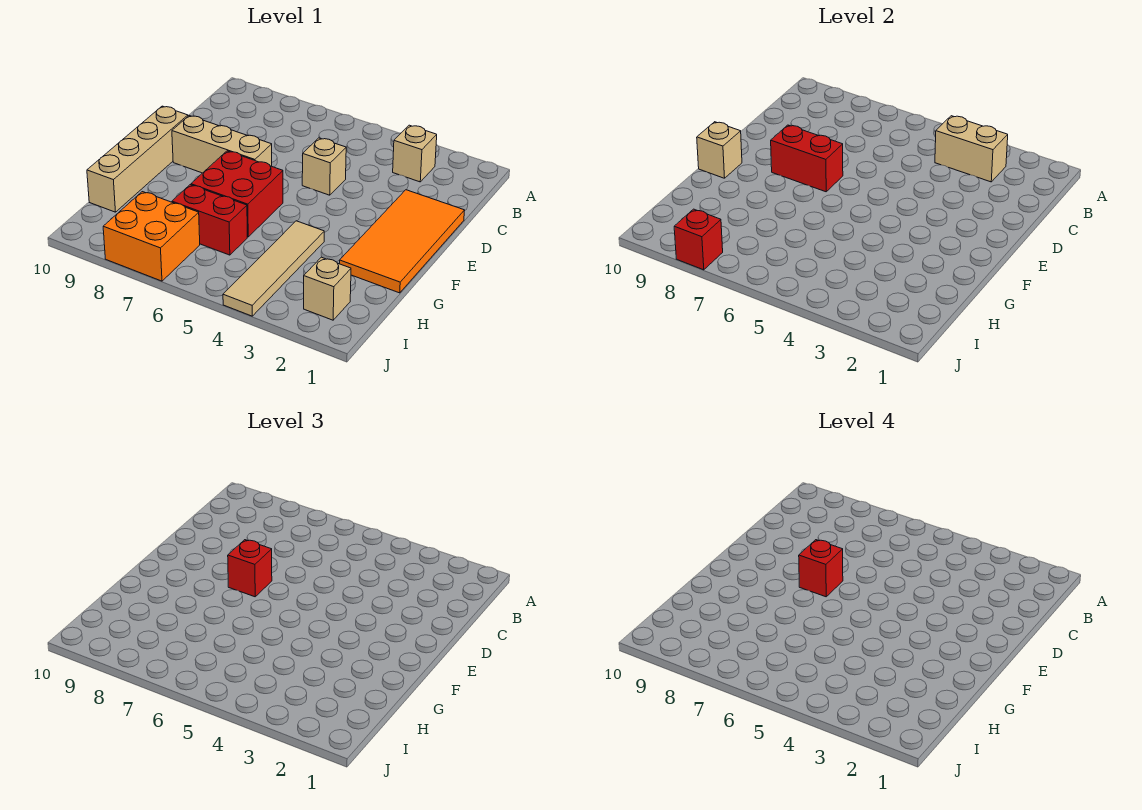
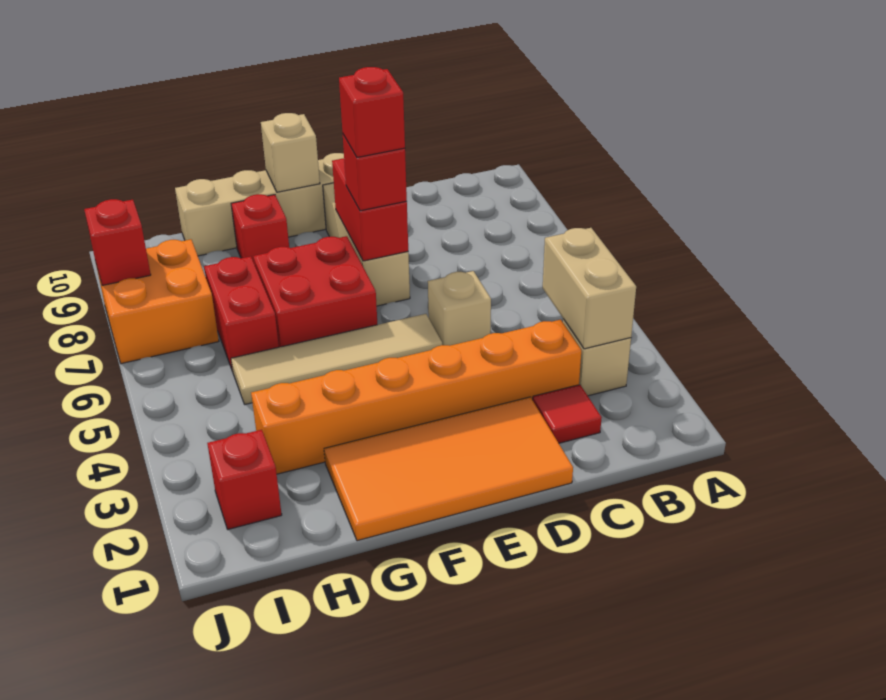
none -> red tile C2 level 1
none -> orange brick C3:H3 level 1
tan tile G4:J4 level 1 -> tan tile E5:H5 level 1
none -> red brick G9 level 1
tan brick I2 level 1 -> red brick I2 level 1

